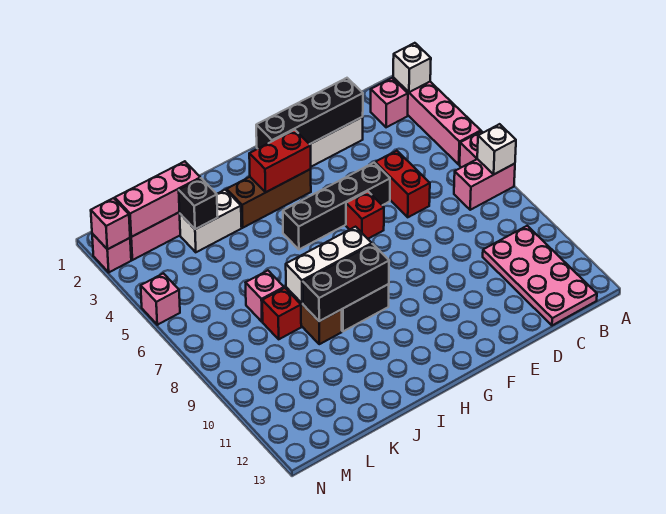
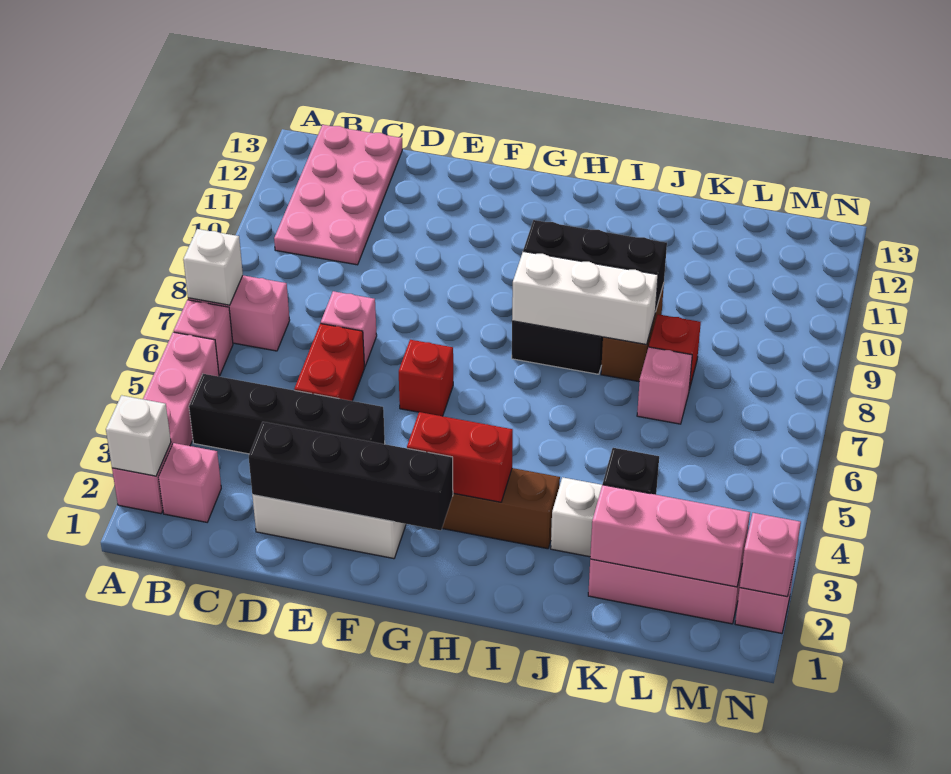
black brick E5:H5 level 1 -> black brick B4:E4 level 1
pink brick N5 level 1 -> pink brick D7 level 1

